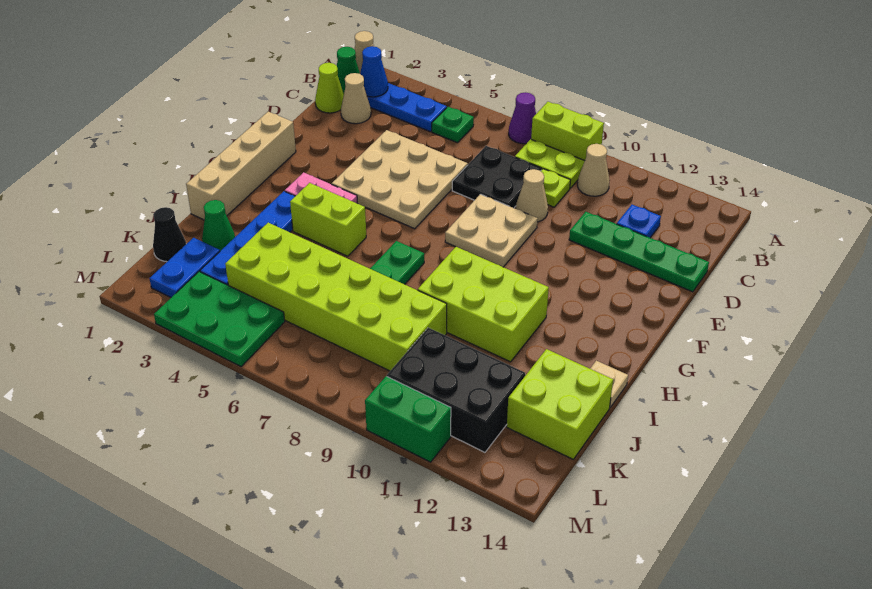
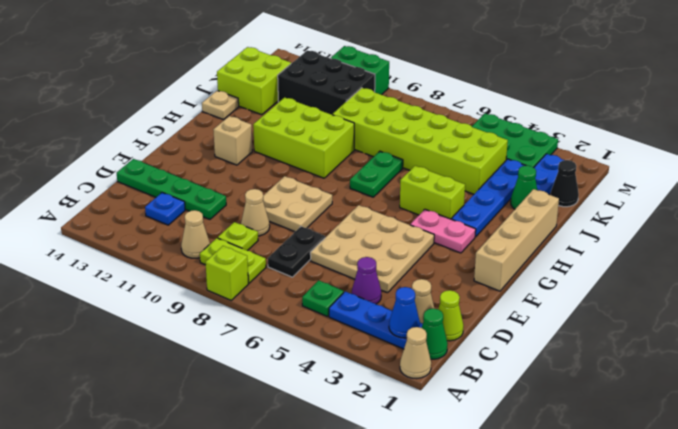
purple cone A7 level 1 -> purple cone C4 level 1
lime brick A8:A9 level 1 -> lime brick A8 level 1
black plate C7:D8 level 1 -> black plate C7:D7 level 1
none -> tan brick G12 level 1

